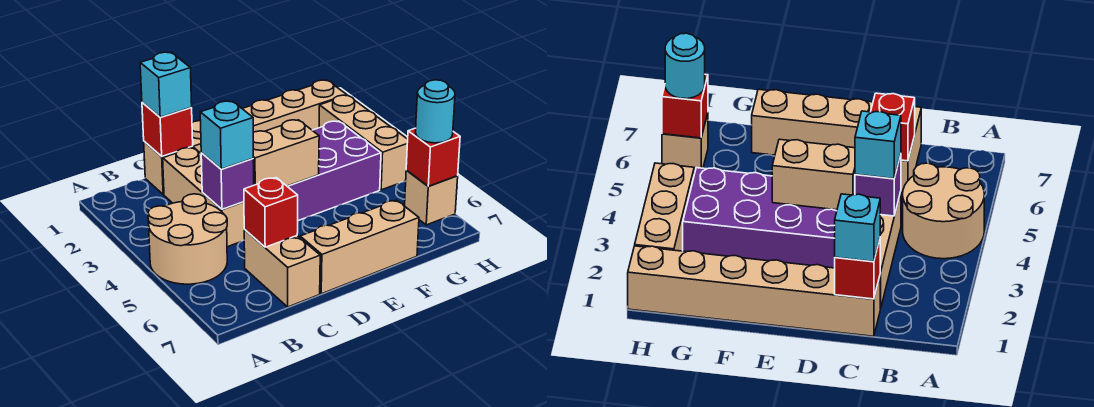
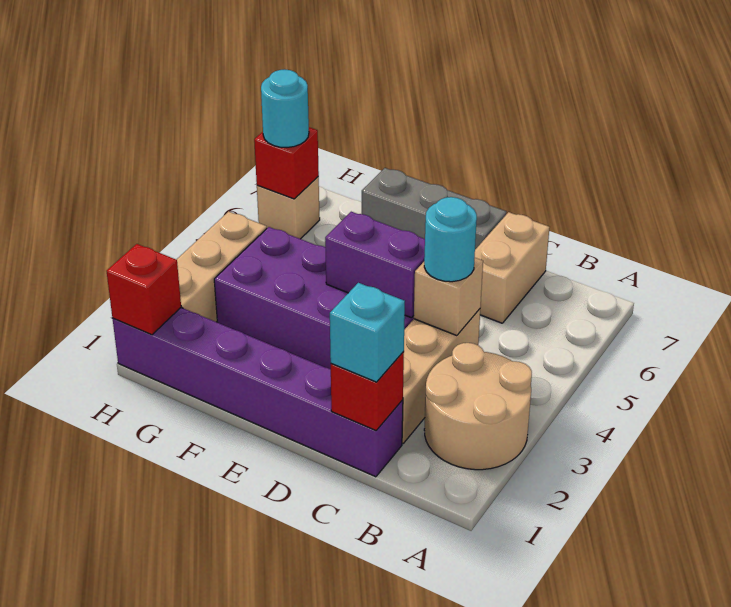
tan round brick A4:B5 level 1 -> tan round brick A2:B3 level 1
tan brick C1:H1 level 1 -> purple brick C1:H1 level 1
purple brick C4 level 2 -> tan brick C4 level 2
cyan brick C4 level 3 -> cyan round brick C4 level 3
red brick C6 level 2 -> red brick H1 level 2
tan brick D4:E4 level 2 -> purple brick D4:E4 level 2
tan brick D7:F7 level 1 -> grey brick D7:F7 level 1

